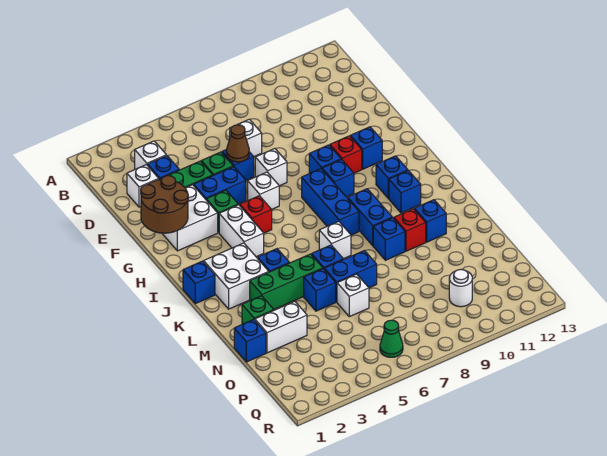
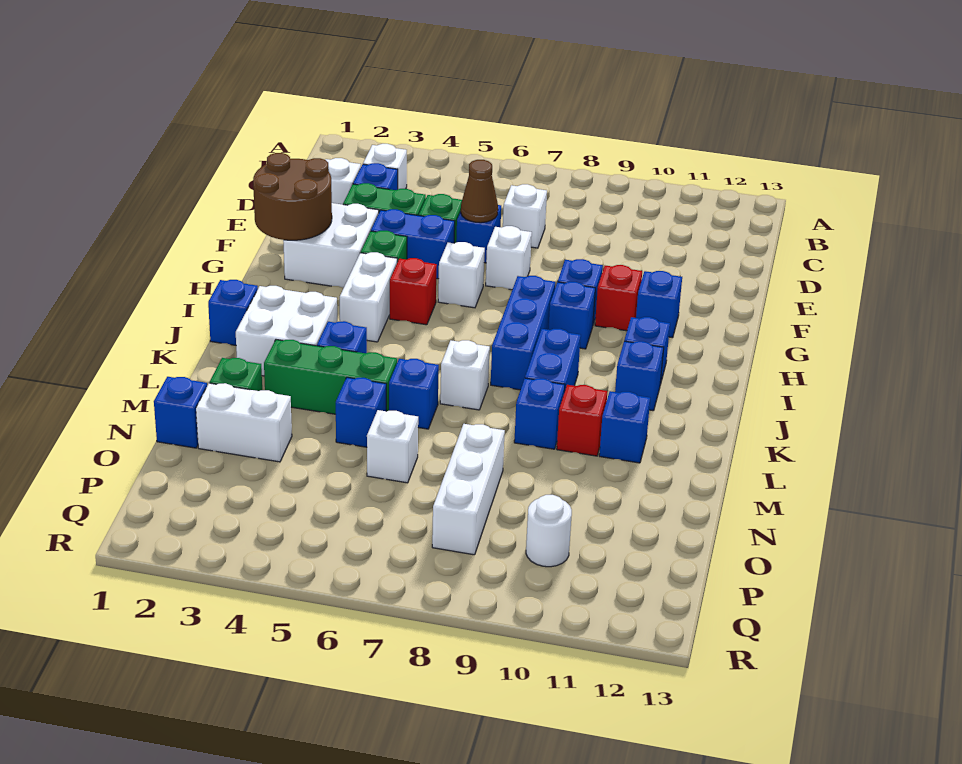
blue brick M6:M7 level 1 -> none
none -> white brick N8:P8 level 1
green cone Q6 level 1 -> none

